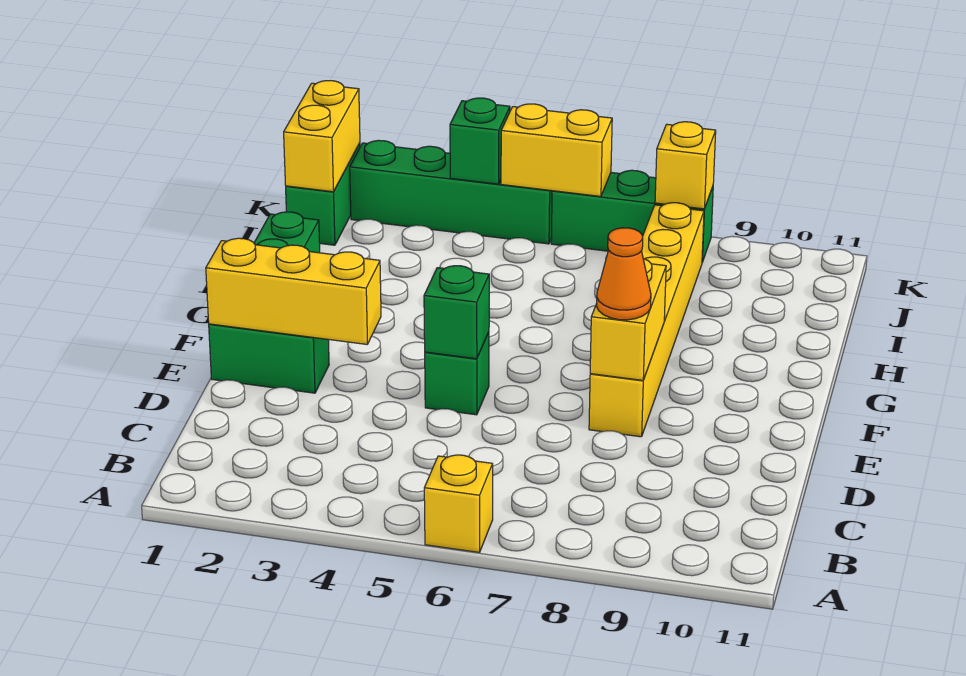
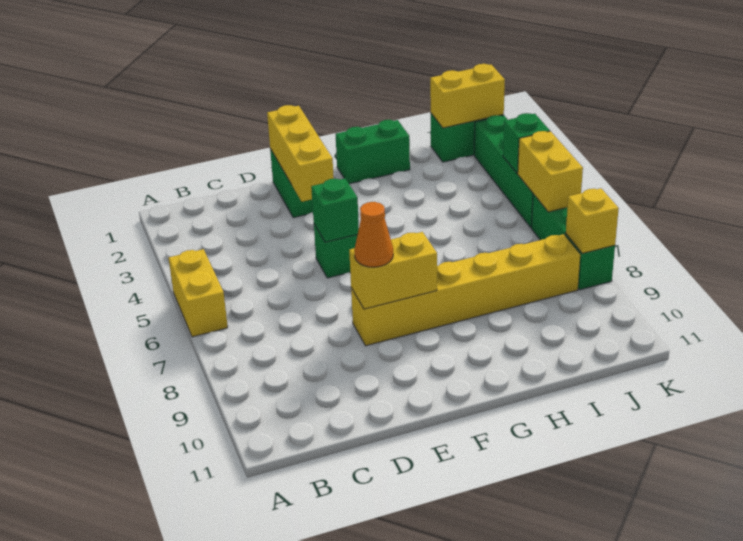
yellow brick A6 level 1 -> yellow brick A5:A6 level 1

